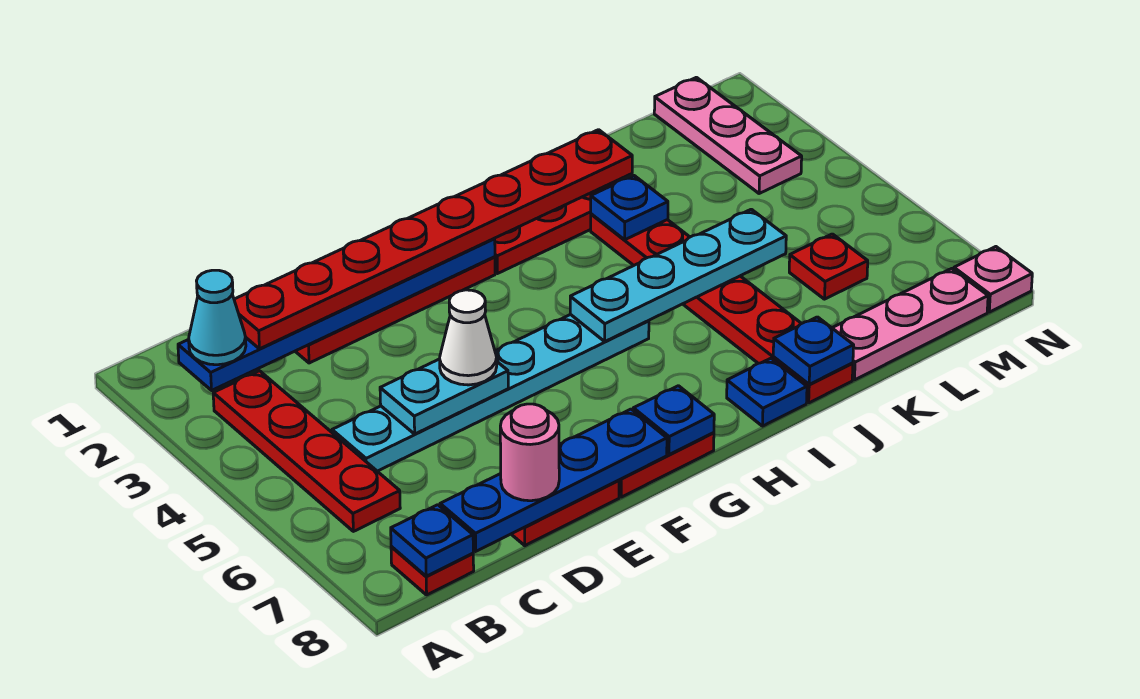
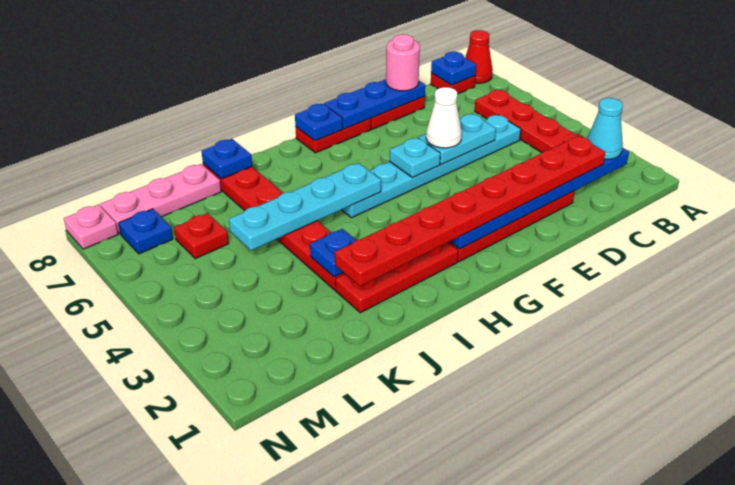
none -> red cone A8 level 1
blue plate C8:F8 level 2 -> blue plate D8:F8 level 2
none -> cyan plate F5 level 2
blue plate I8 level 1 -> blue plate M7 level 1
pink plate M1:M3 level 1 -> none

